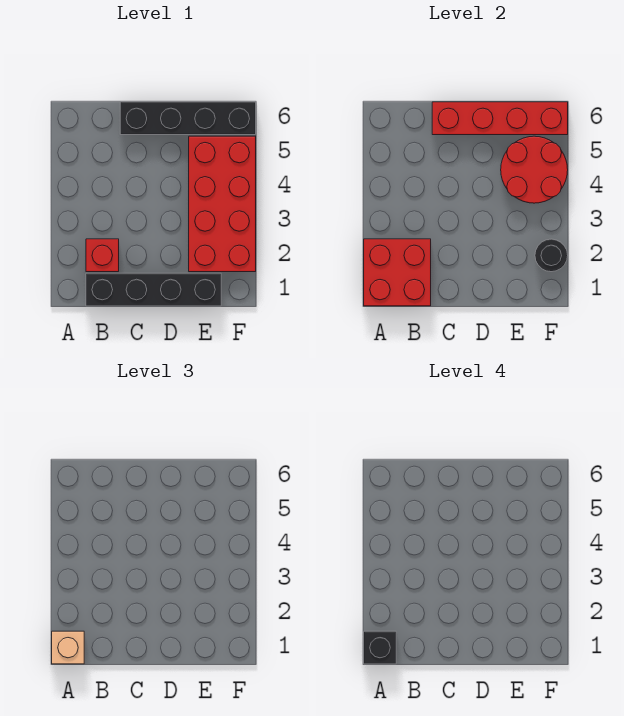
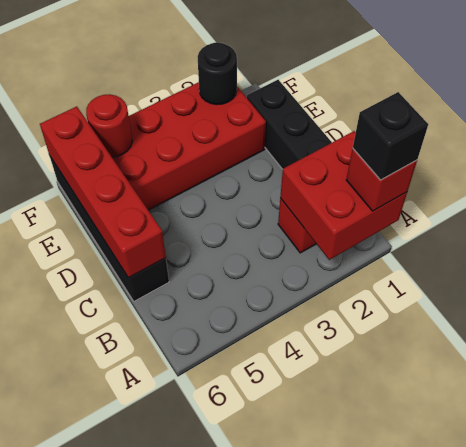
tan brick A1 level 3 -> red brick A1 level 3
red round brick E4:F5 level 2 -> red round brick F5 level 2

